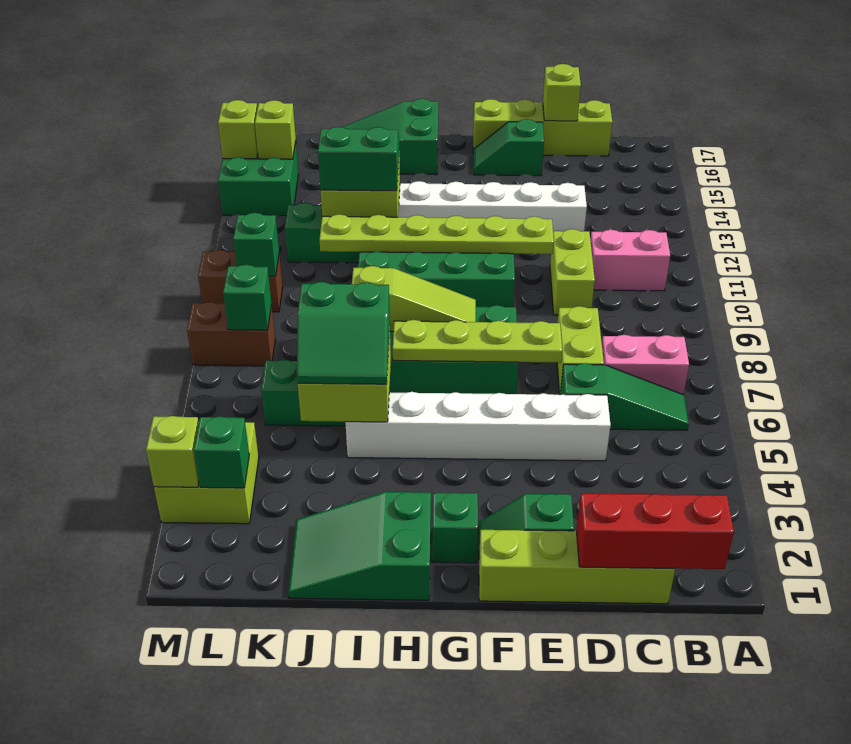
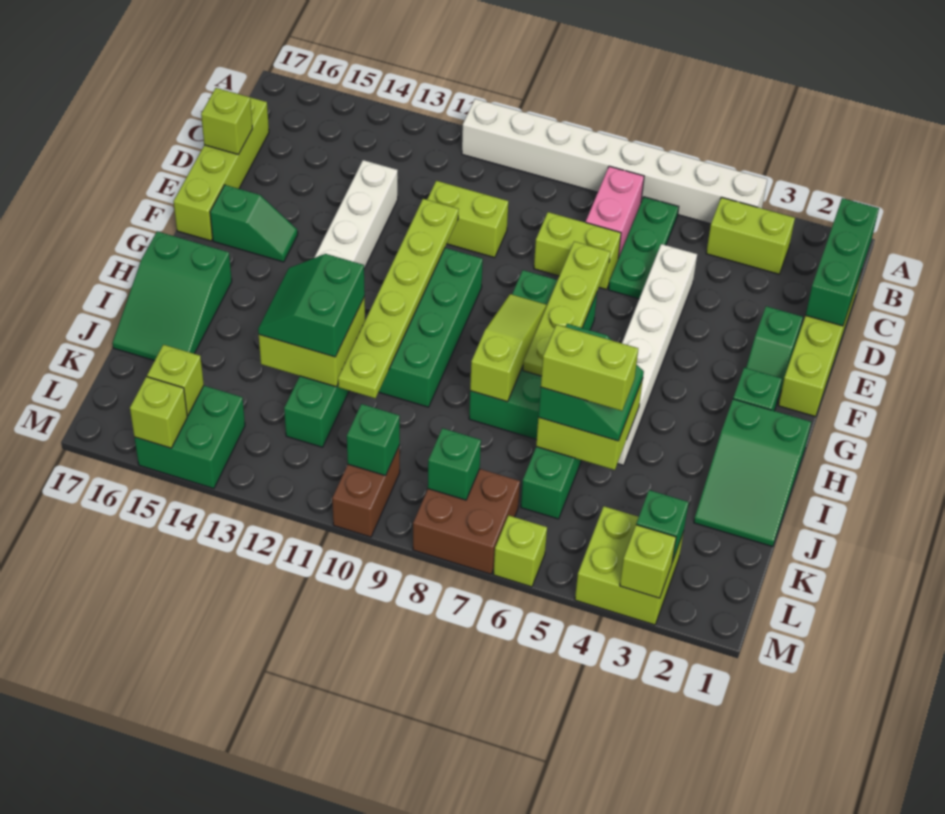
none -> white brick A4:A11 level 1
red brick B1:D1 level 2 -> green brick B1:D1 level 2
none -> lime brick B3:B4 level 1
green slope B6:D6 level 1 top D -> green plate B6:D6 level 1
pink brick B11:C11 level 1 -> none
green slope E16:F16 level 1 top E -> green slope F15:F16 level 1 top 16
none -> lime brick J5:J6 level 4
brown brick L8:M8 level 1 -> brown brick L7:M8 level 1
none -> lime brick M6 level 1

